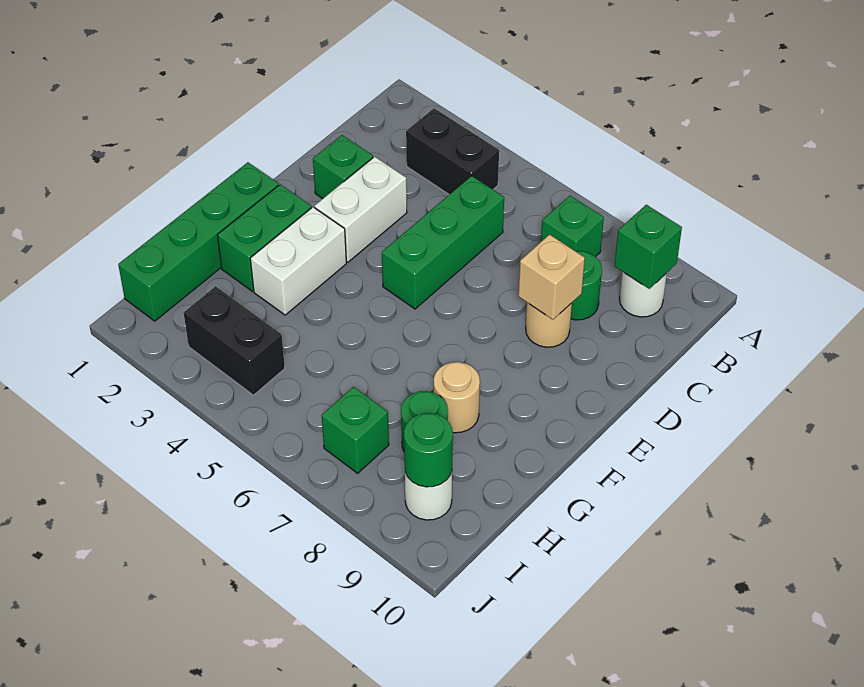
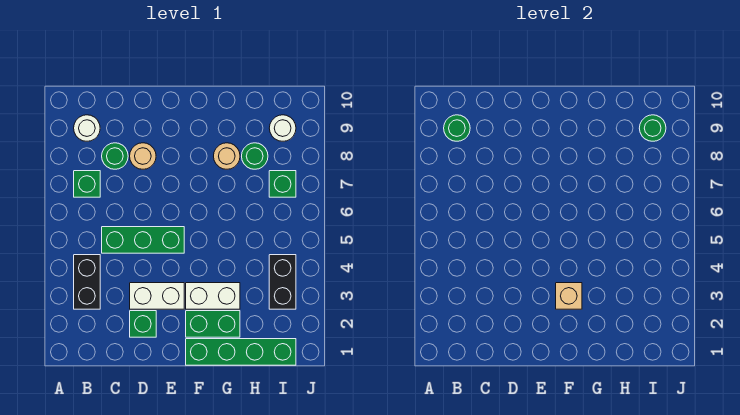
green brick B9 level 2 -> green round brick B9 level 2
tan brick D8 level 2 -> tan brick F3 level 2

